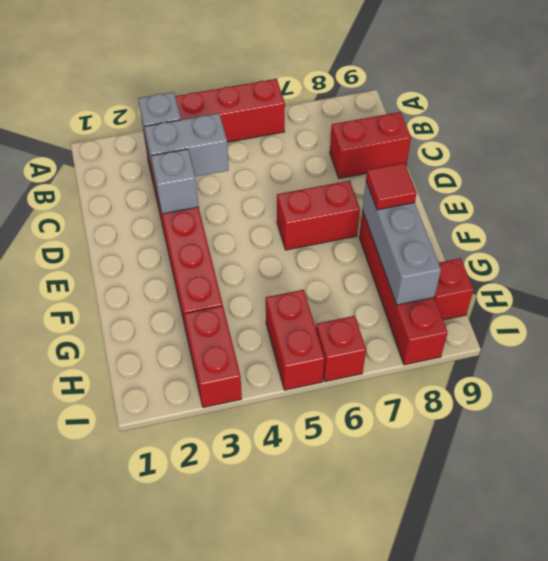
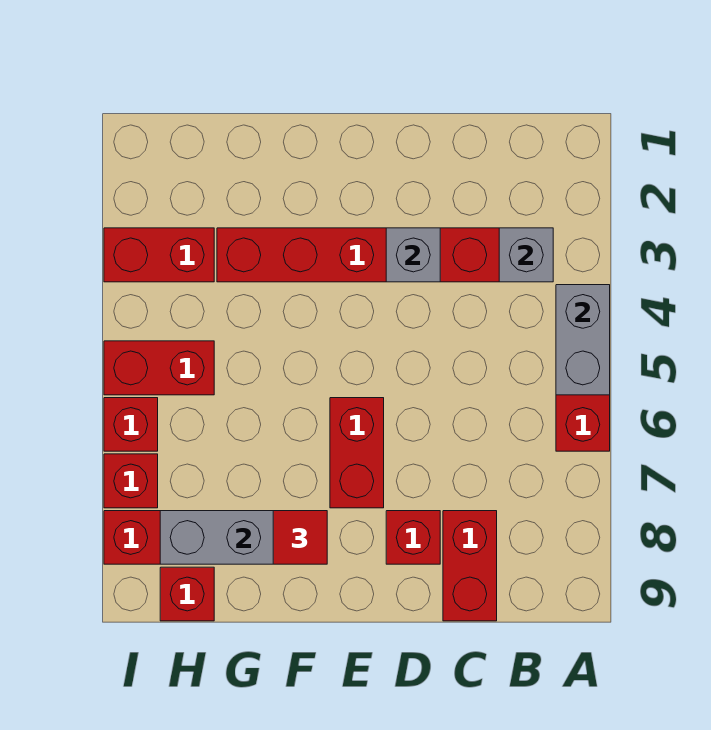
grey brick C3:C4 level 2 -> grey brick A4:A5 level 2
none -> red brick D8 level 1
none -> red brick I7 level 1

